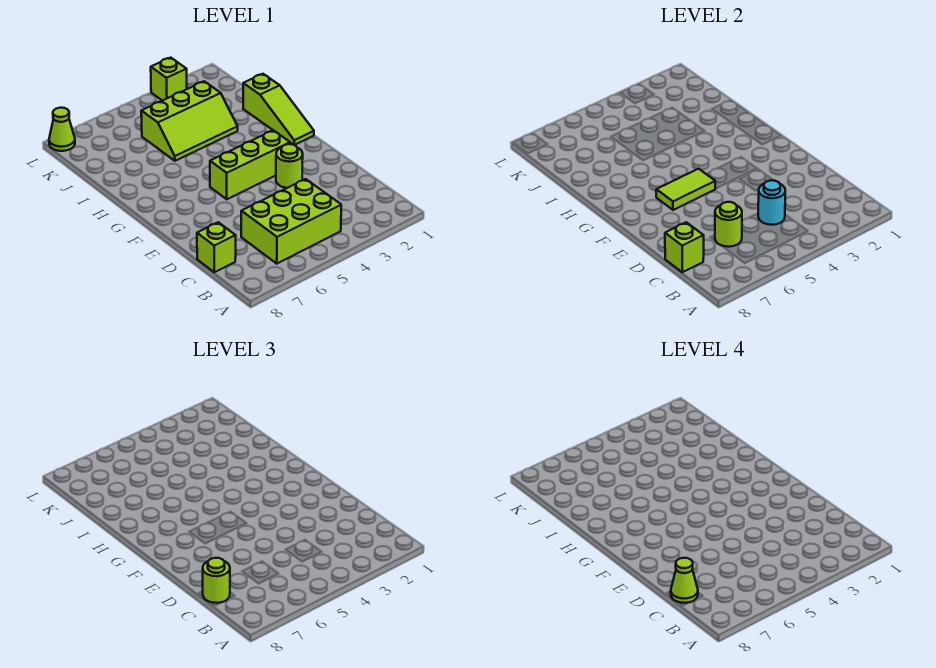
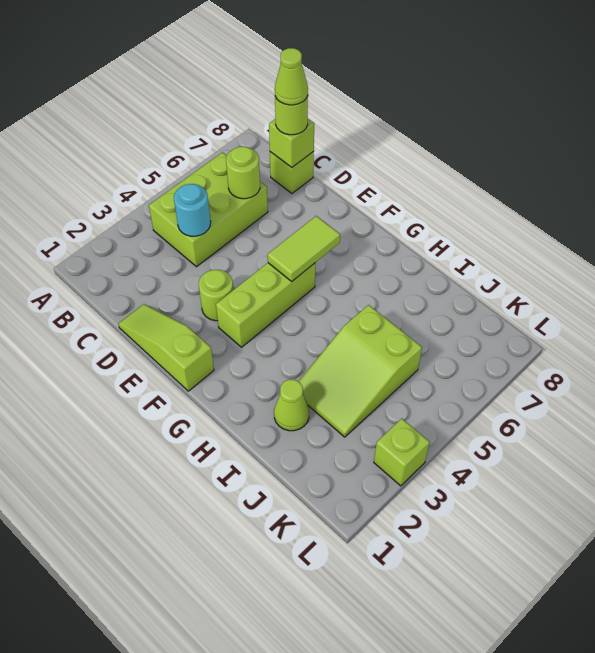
lime slope G1:I1 level 1 top I -> lime slope D1:F1 level 1 top F
lime slope I3:J5 level 1 top J -> lime slope I3:J5 level 1 top 5
lime cone L8 level 1 -> lime cone I2 level 1

